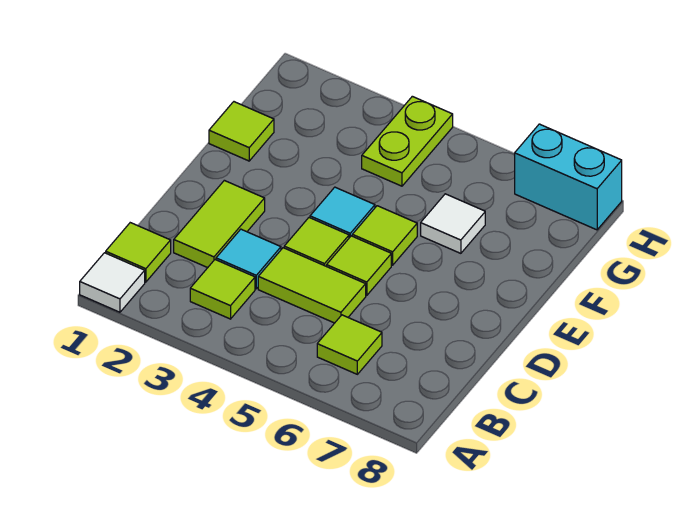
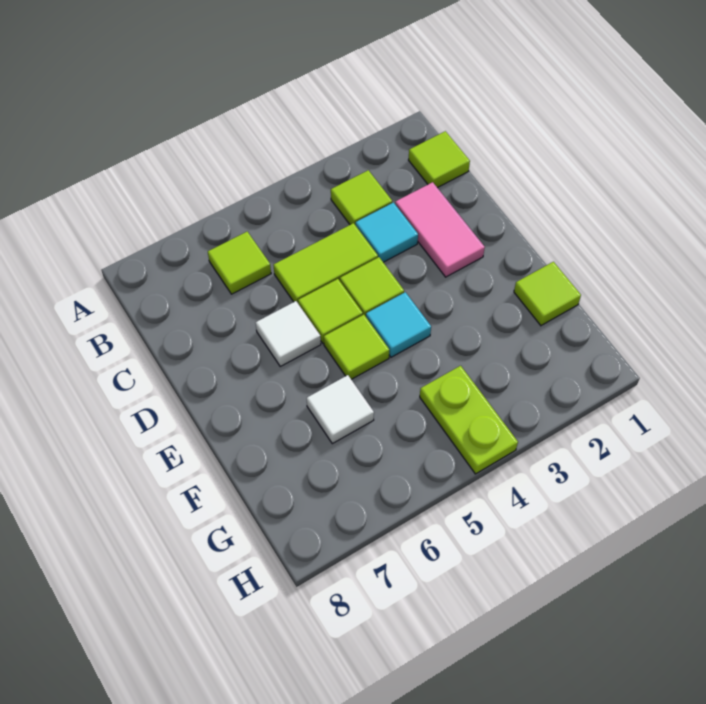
white tile A1 level 1 -> white tile D6 level 1
lime tile C2:D2 level 1 -> pink tile C2:D2 level 1
cyan brick H7:H8 level 1 -> none

